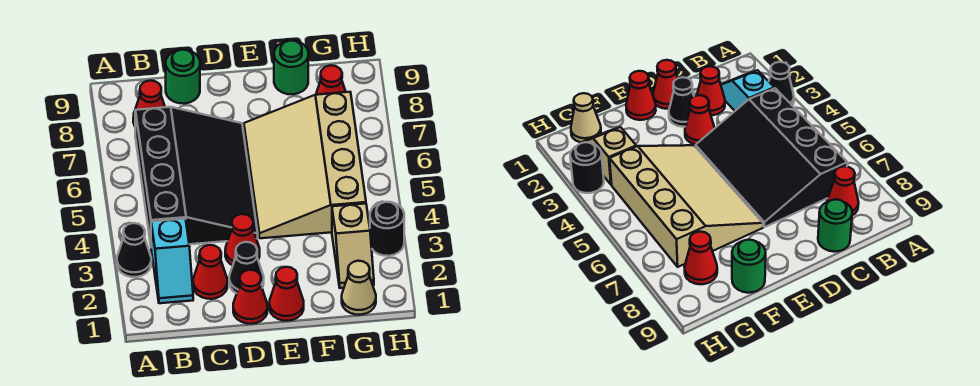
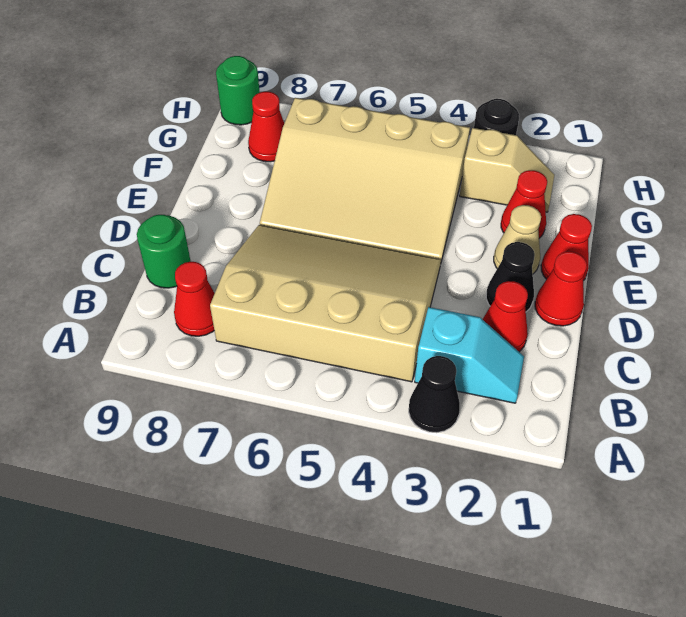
black slope B4:D7 level 1 top B -> tan slope B4:D7 level 1 top B
red cone D3 level 1 -> red cone F2 level 1
green round brick F9 level 1 -> green round brick H9 level 1
tan cone G1 level 1 -> tan cone E2 level 1

